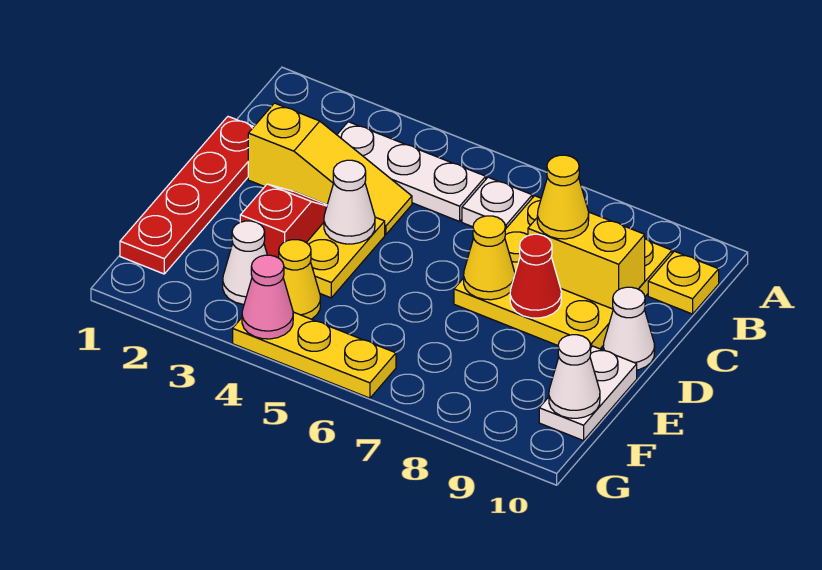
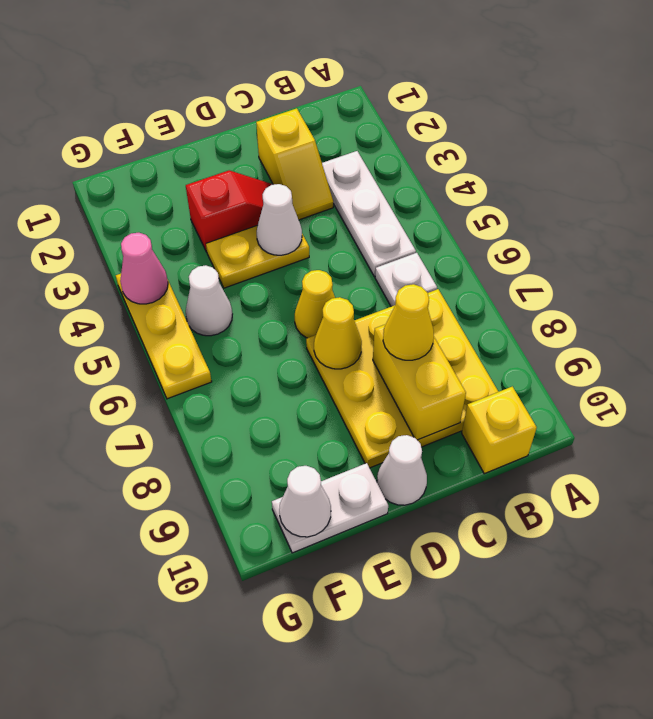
yellow plate B10 level 1 -> yellow brick B10 level 1
red plate C1:F1 level 1 -> none
yellow slope C2:C4 level 1 top 2 -> yellow slope C2:C3 level 1 top 2
red cone D8 level 2 -> none
white cone F3 level 1 -> white cone F5 level 1
yellow cone F4 level 1 -> yellow cone D6 level 1

